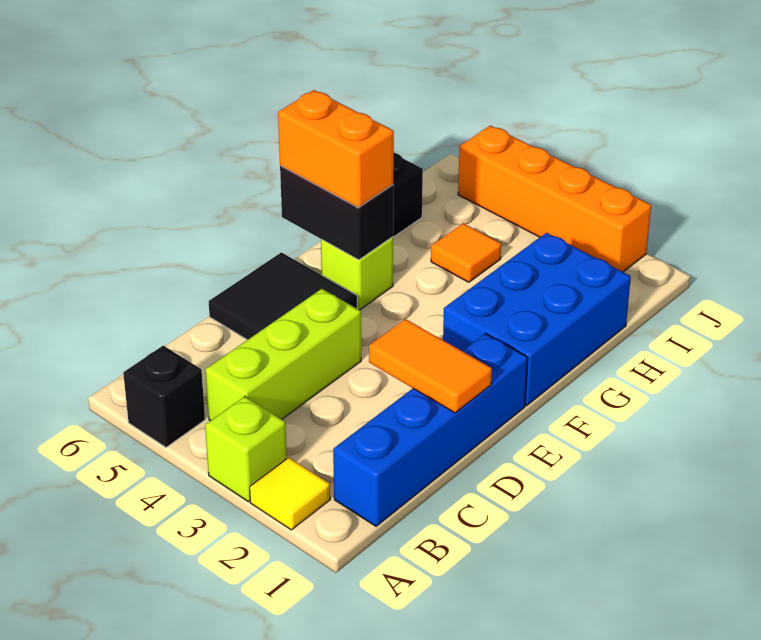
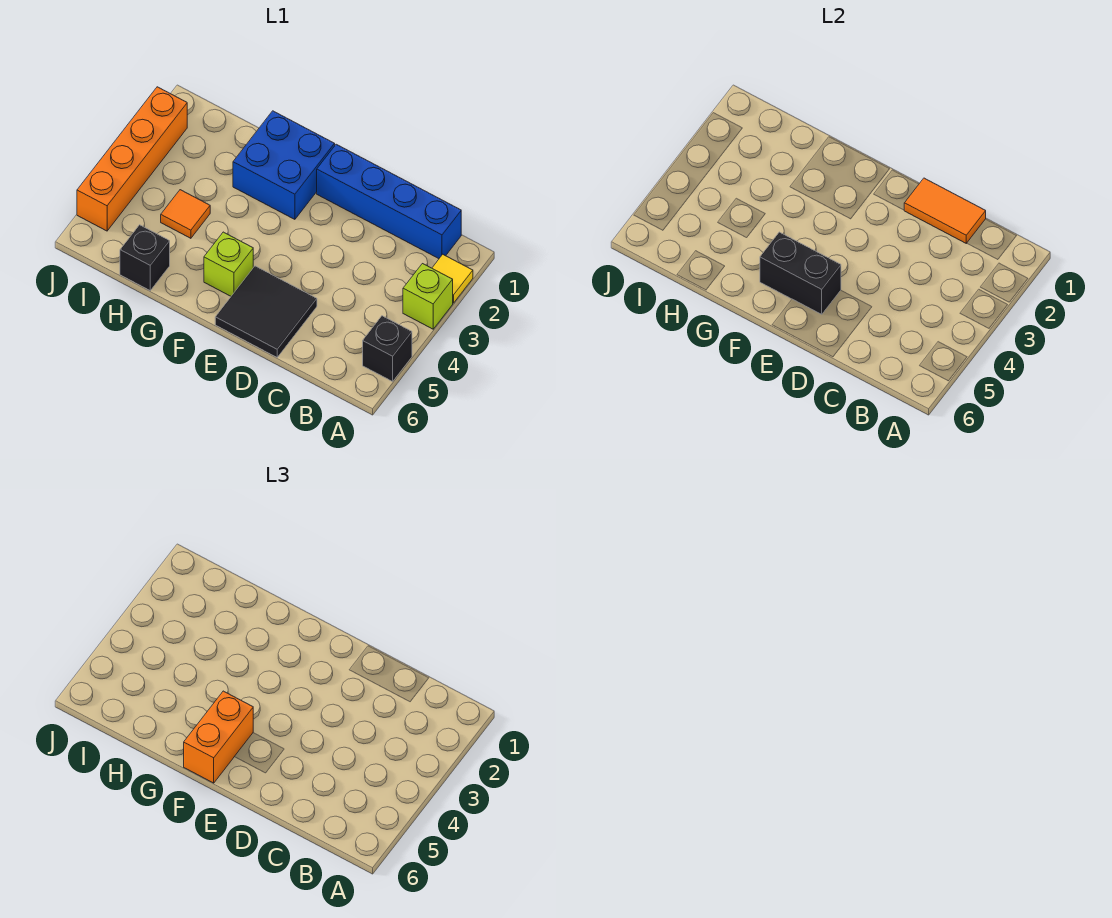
lime brick B4:D4 level 1 -> none
orange tile D1:D2 level 2 -> orange tile C1:D1 level 2
blue brick F1:H2 level 1 -> blue brick F1:G2 level 1
black brick F5:F6 level 2 -> black brick E5:F5 level 2

